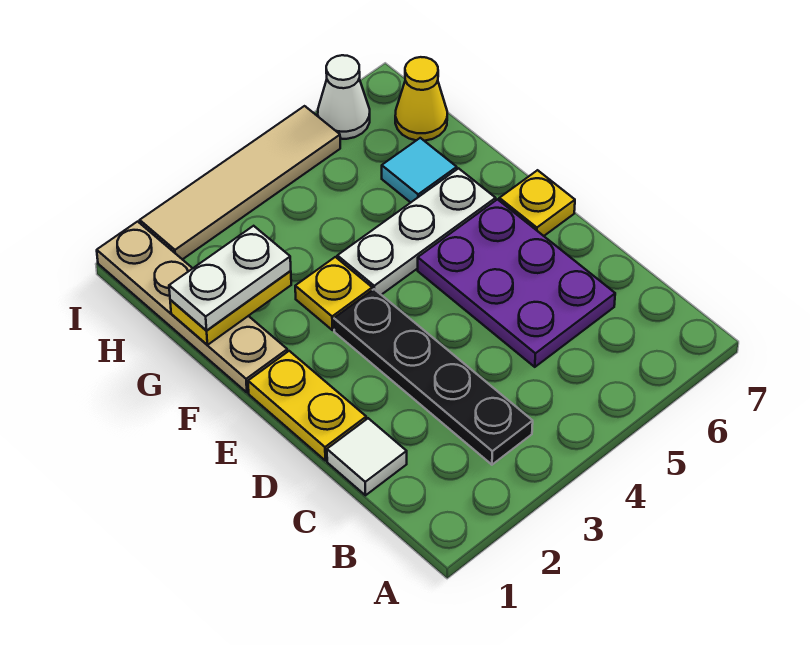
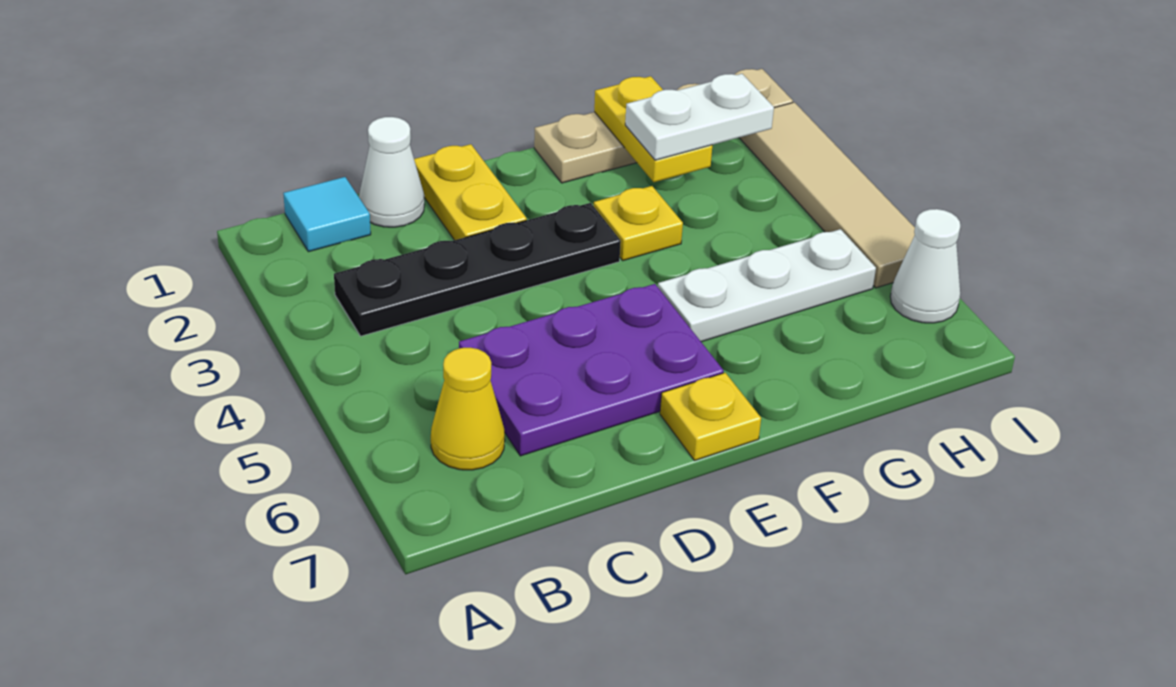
white tile C1 level 1 -> white cone C1 level 1
yellow plate D1:E1 level 1 -> yellow plate D1:D2 level 1
white plate F4:F6 level 1 -> white plate F5:H5 level 1
white plate G1:G2 level 3 -> white plate G2:H2 level 3
cyan tile G6 level 1 -> cyan tile B1 level 1
yellow cone H7 level 1 -> yellow cone B6 level 1

